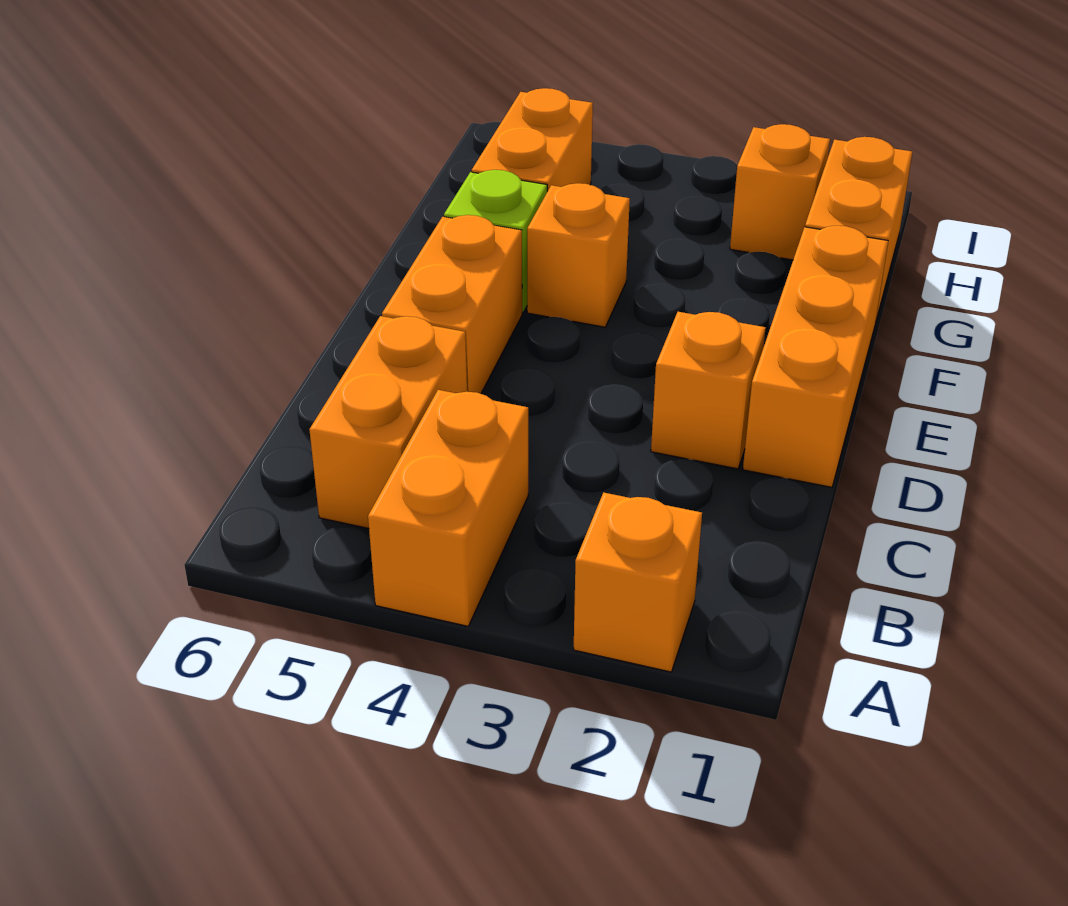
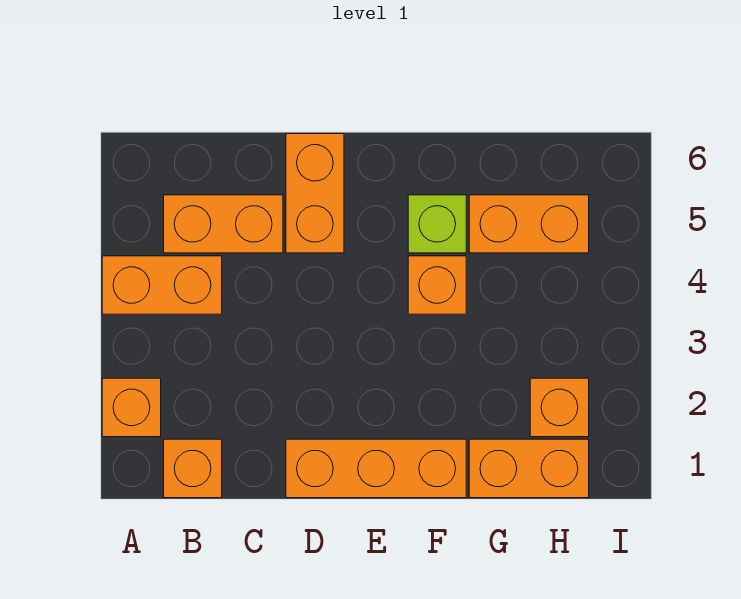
orange brick D2 level 1 -> orange brick B1 level 1
orange brick D5:E5 level 1 -> orange brick D5:D6 level 1

